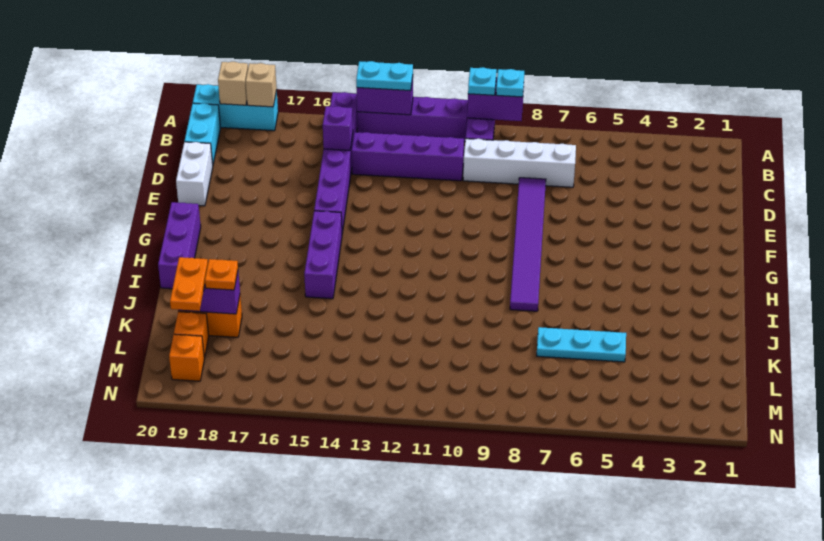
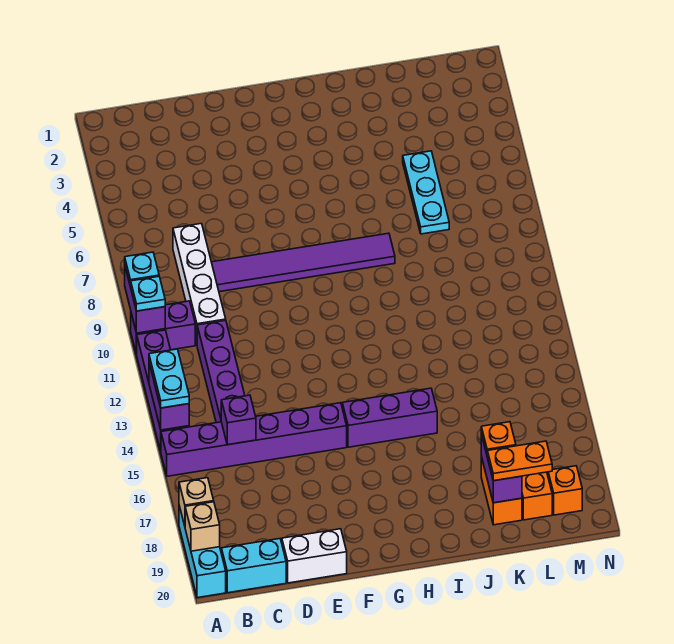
purple brick G20:I20 level 1 -> none

